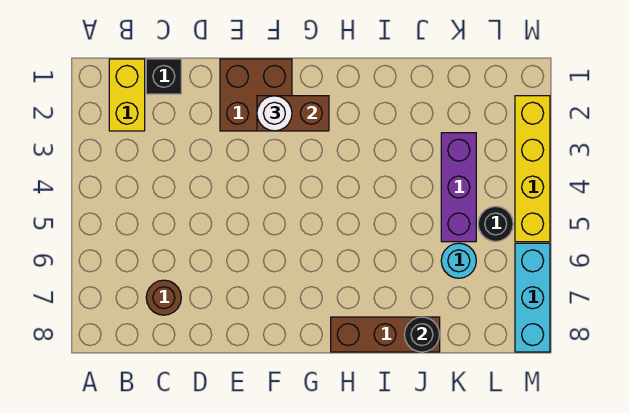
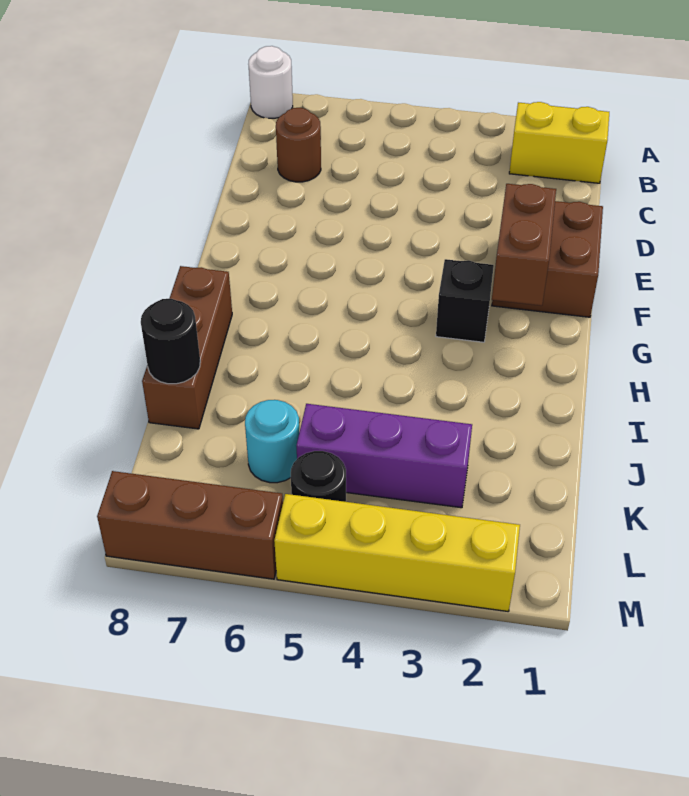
black brick C1 level 1 -> black brick G3 level 1
white round brick F2 level 3 -> white round brick A8 level 1
cyan brick M6:M8 level 1 -> brown brick M6:M8 level 1

